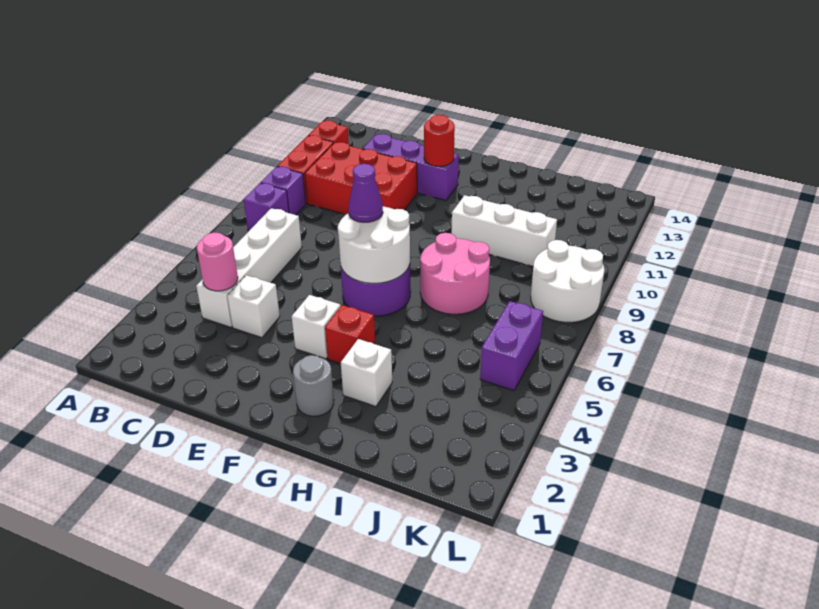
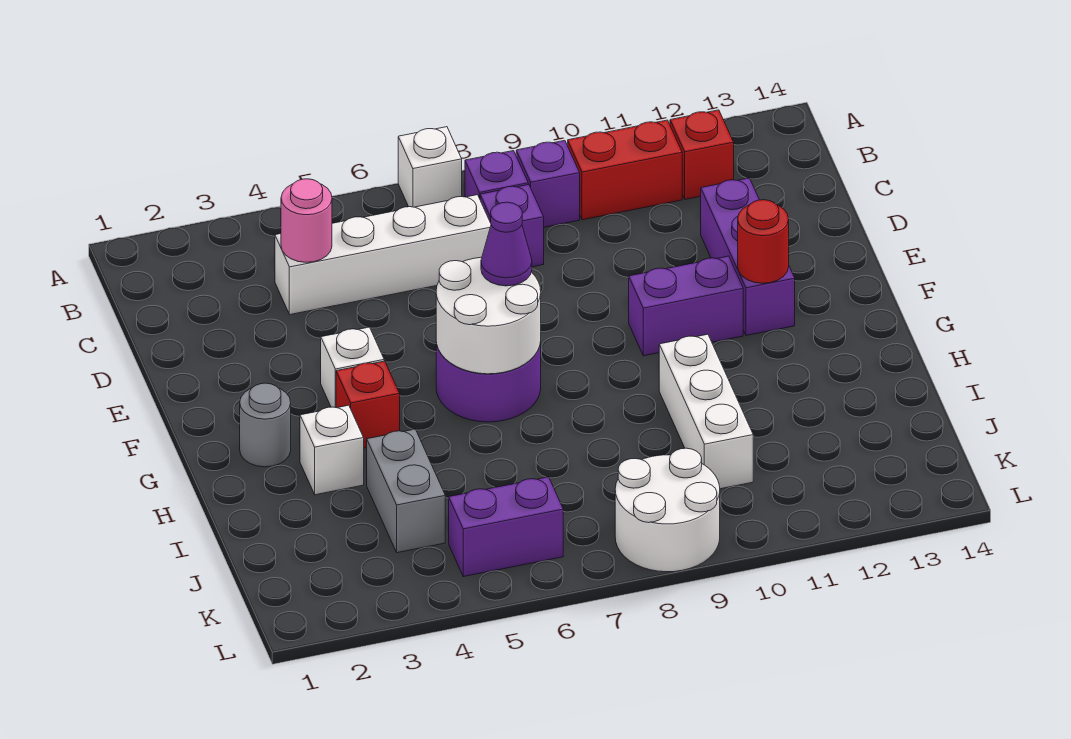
none -> purple brick C8 level 1
red brick C10:E11 level 1 -> none
white brick D4 level 1 -> white brick A7 level 1
none -> purple brick F10:F11 level 1
pink round brick H7:I8 level 1 -> none
none -> grey brick I4:J4 level 1

